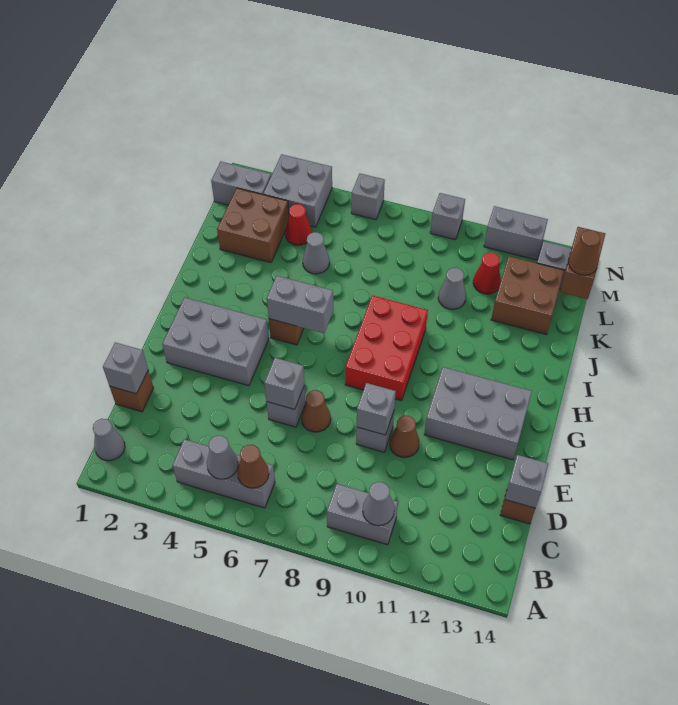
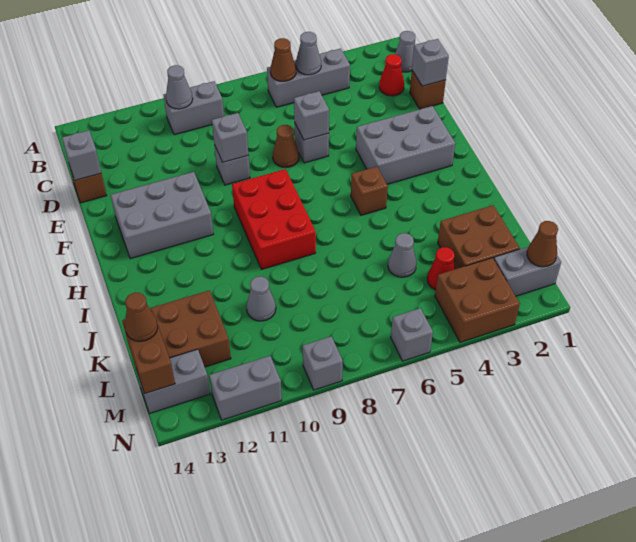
brown cone E10 level 1 -> brown cone M1 level 2
grey brick H5:H6 level 2 -> none
red cone L11 level 1 -> red cone C2 level 1
grey brick M3:N4 level 1 -> brown brick M3:N4 level 1

